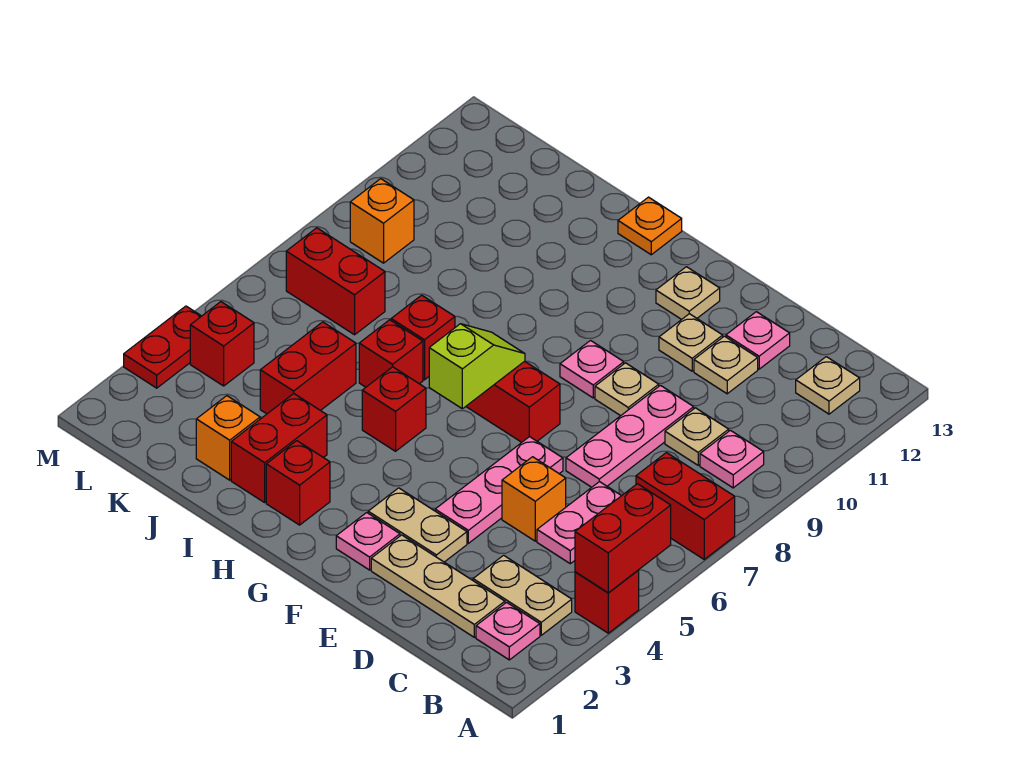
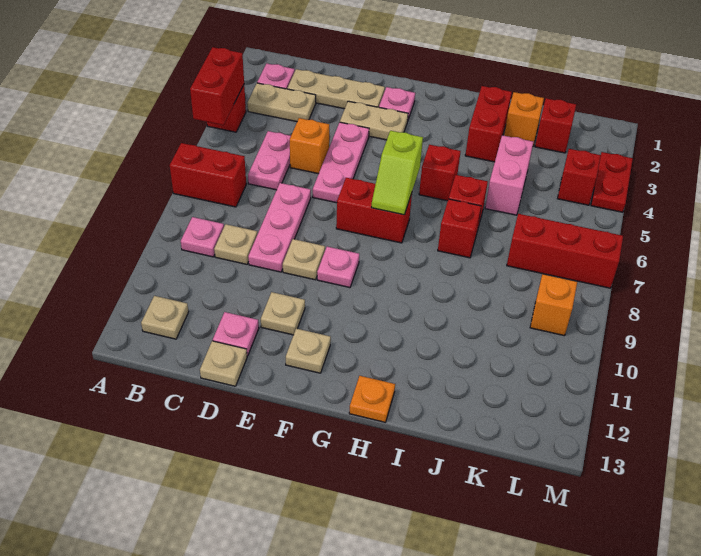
tan plate D11 level 1 -> tan plate D13 level 1
red brick H2 level 1 -> red brick K2 level 1
red brick J4:J5 level 1 -> pink brick J4:J5 level 1
red brick K7:L7 level 1 -> red brick K7:M7 level 1

